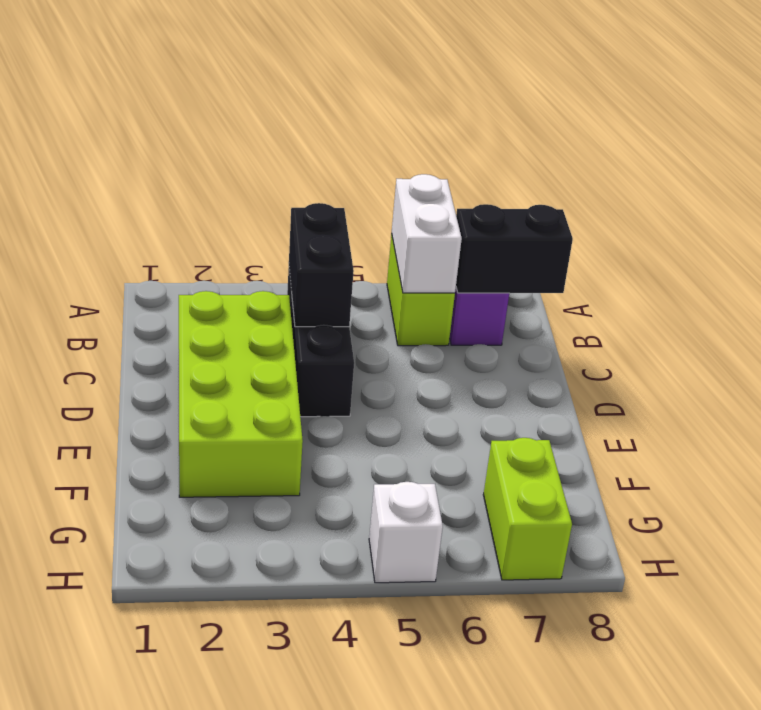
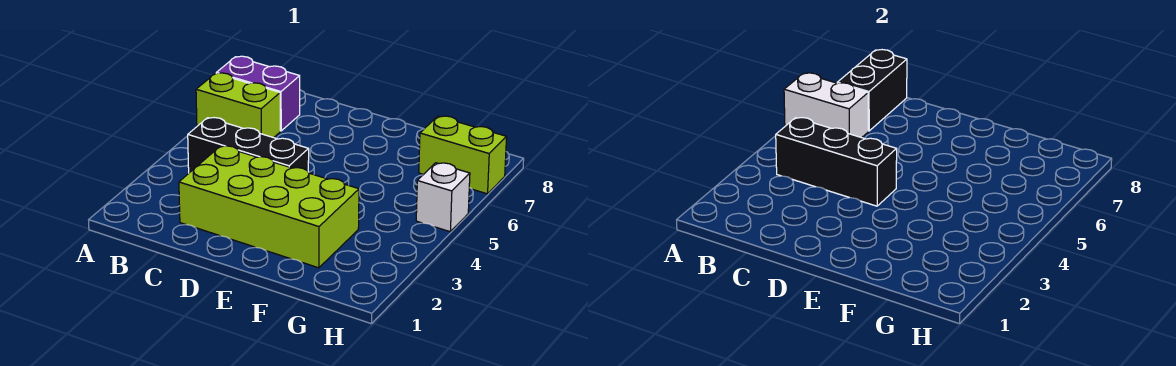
black brick B4:C4 level 2 -> black brick B4:D4 level 2

